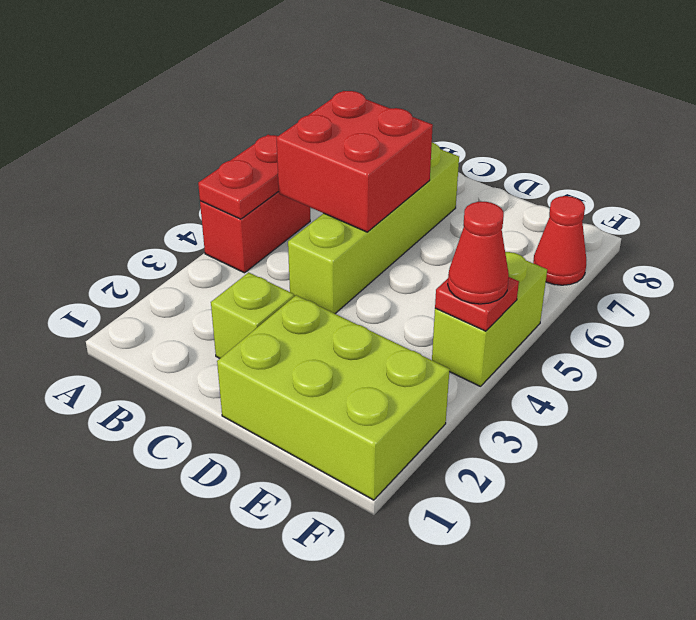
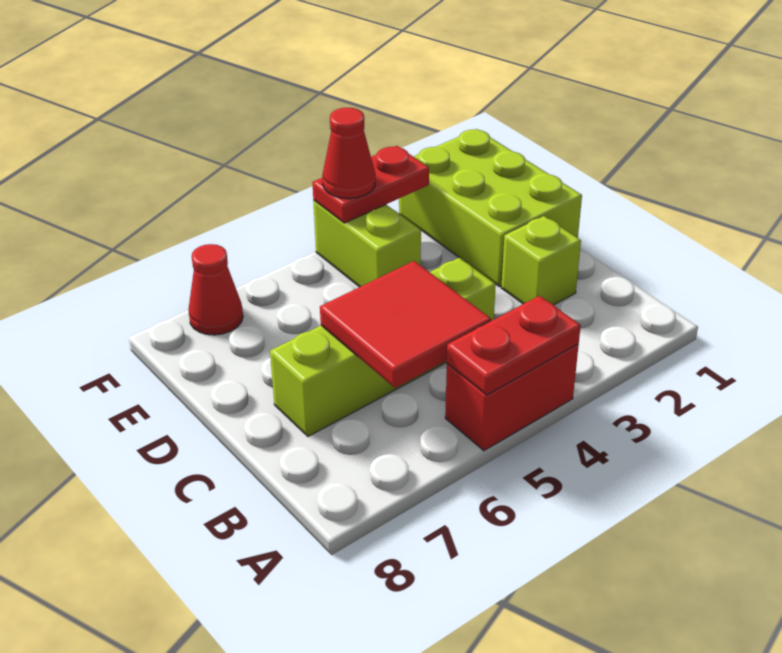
red brick B5:C6 level 2 -> red tile B5:C6 level 2
lime brick F4:F5 level 1 -> lime brick E4:F4 level 1
red plate F4 level 2 -> red plate F3:F4 level 2

